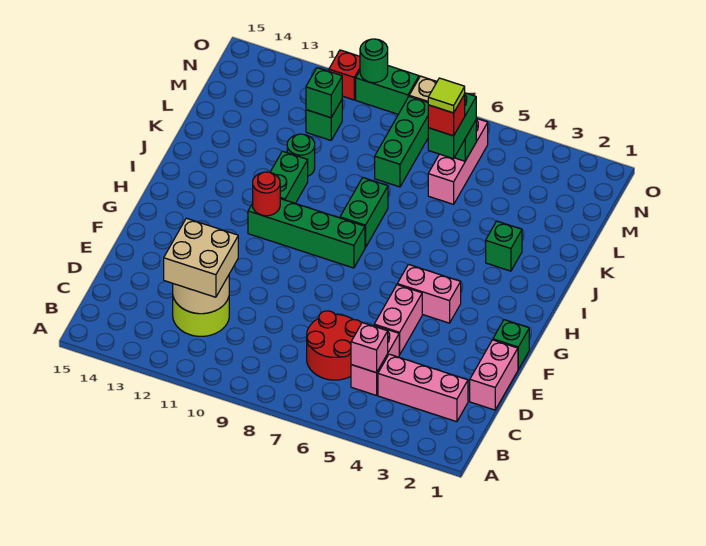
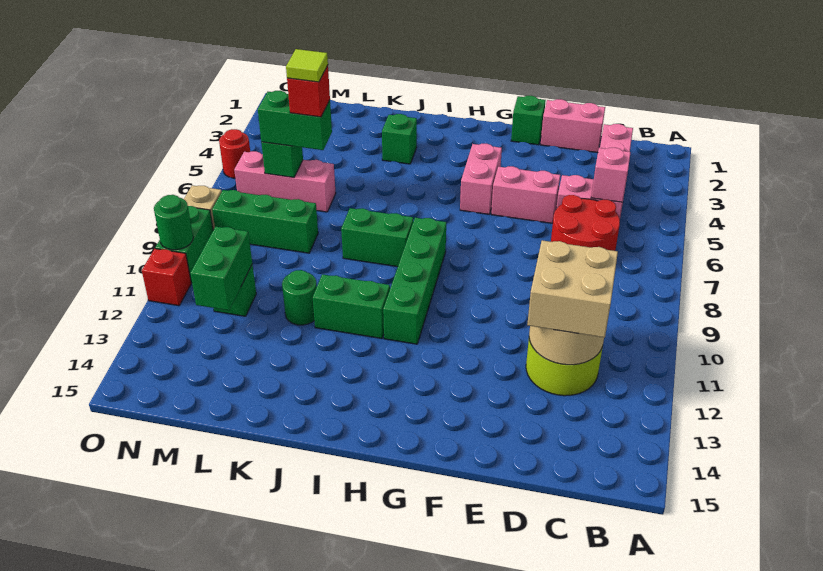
red round brick H11 level 2 -> red round brick O5 level 1
green brick M11 level 2 -> green brick M11:M12 level 2

